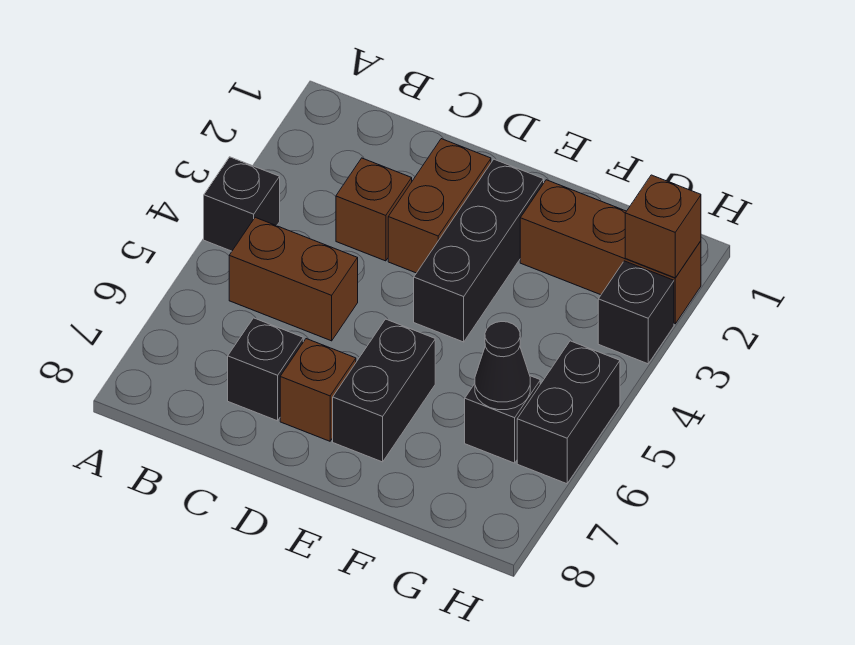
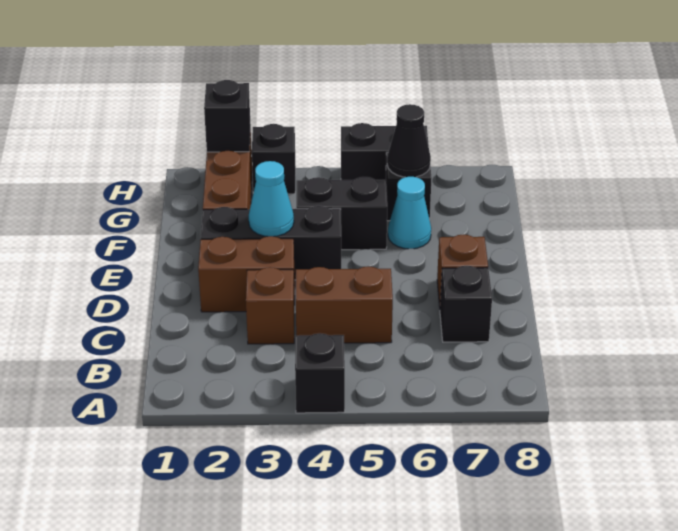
brown brick B5:C5 level 1 -> brown brick C4:C5 level 1
none -> cyan cone E3 level 2
black brick E6:E7 level 1 -> black brick F4:F5 level 1
none -> cyan cone F6 level 1
brown brick H2 level 2 -> black brick H2 level 2

